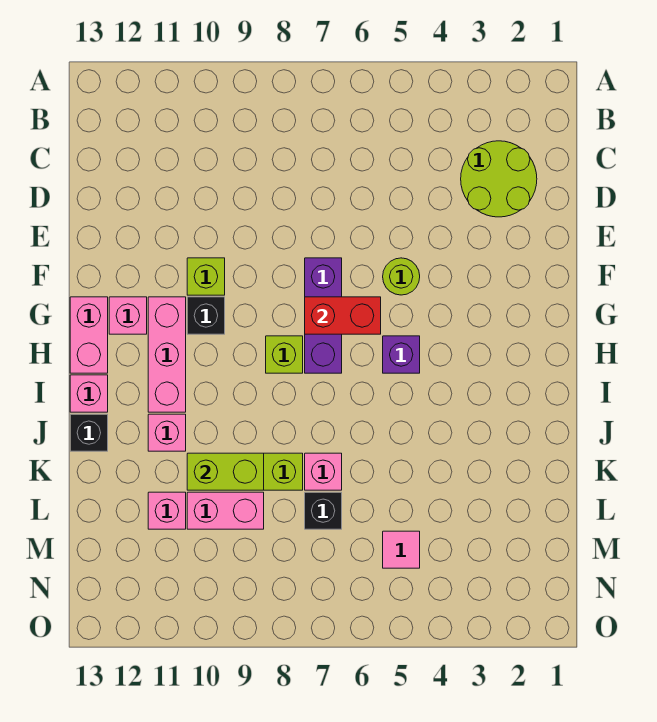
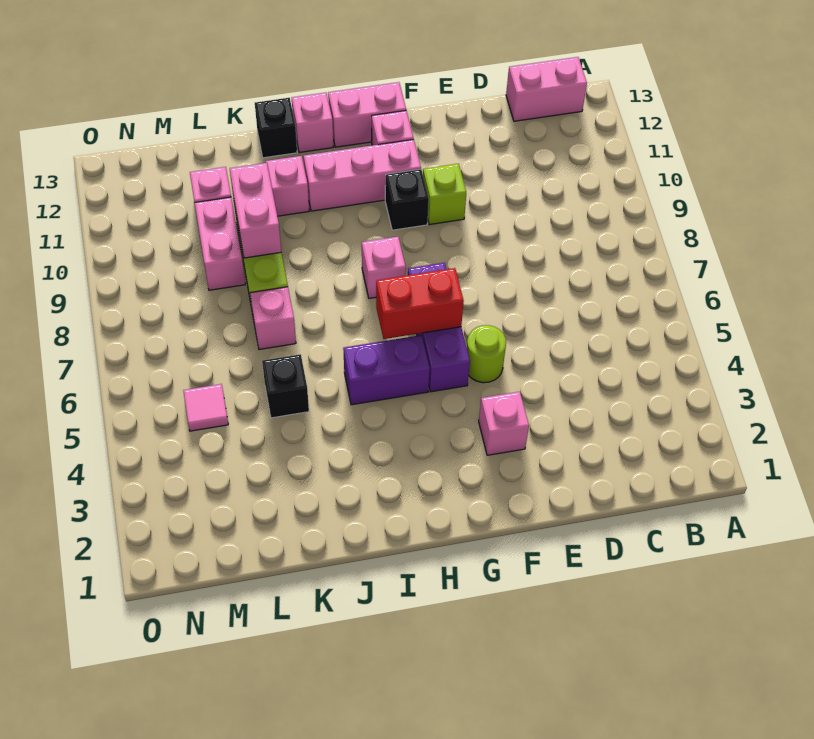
none -> pink brick B13:C13 level 1
lime round brick C2:D3 level 1 -> none
none -> pink brick F3 level 1
purple brick F7:H7 level 1 -> purple brick G5:G7 level 1
red brick G6:G7 level 2 -> red brick G6:H6 level 2
purple brick H5 level 1 -> purple brick H5:I5 level 1
lime brick H8 level 1 -> pink brick H8 level 1
lime brick K9:K10 level 2 -> pink brick K9:K10 level 2
black brick L7 level 1 -> black brick K5 level 1

